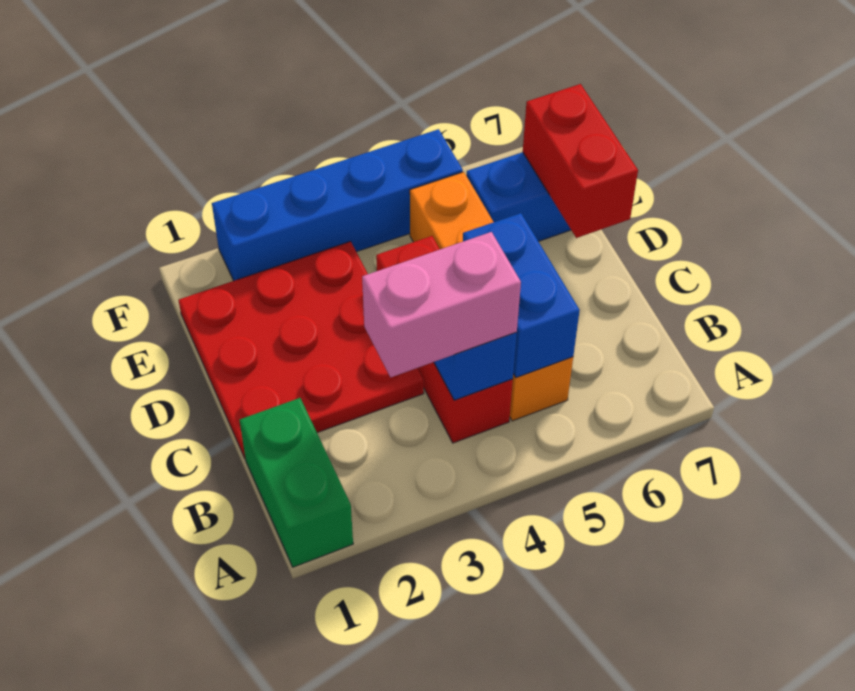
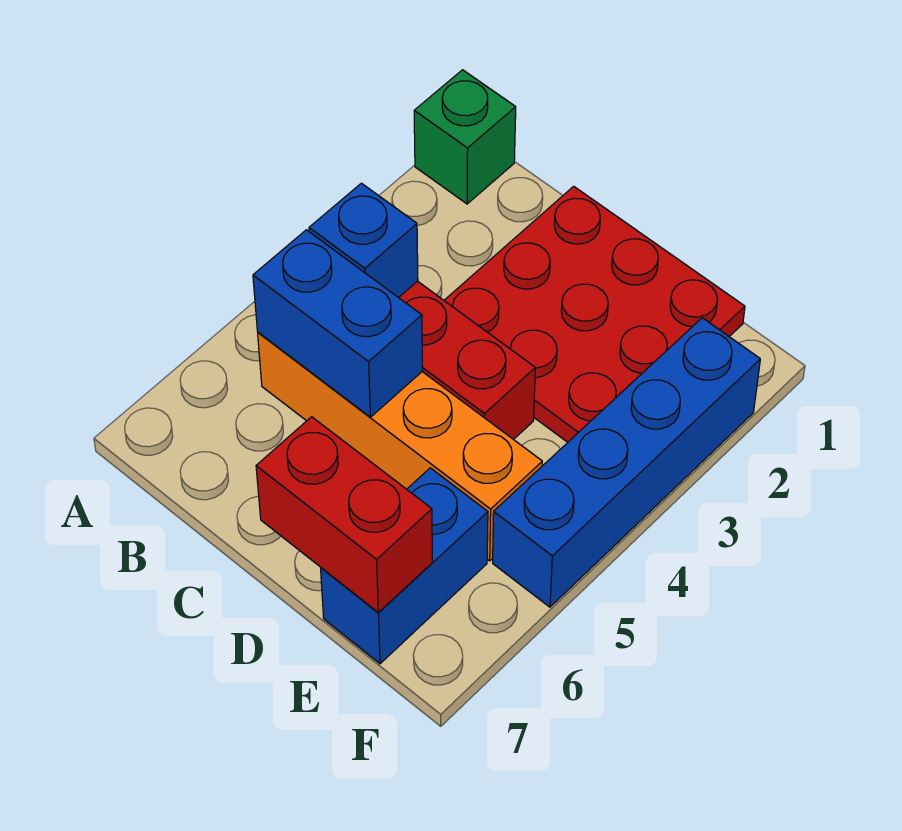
green brick A1:B1 level 1 -> green brick A1 level 1
pink brick B3:B4 level 3 -> none

